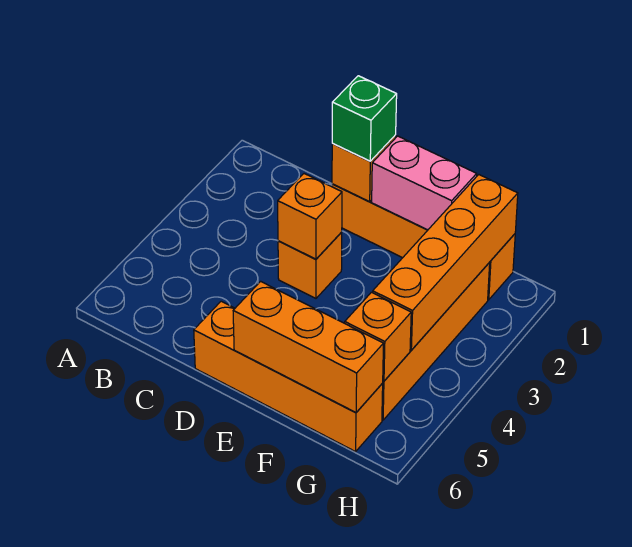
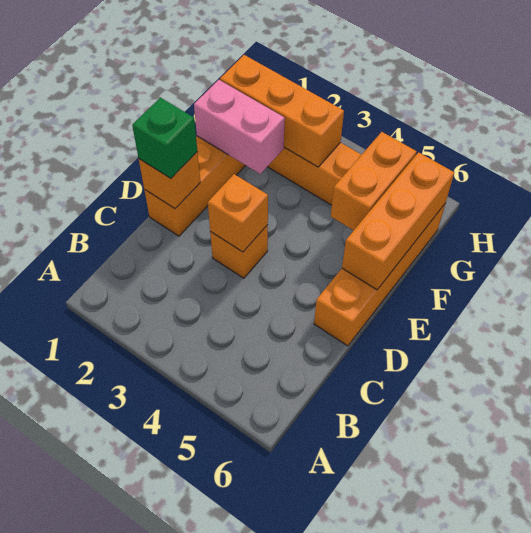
pink brick E1:F1 level 2 -> pink brick F1:F2 level 2
orange brick G1:G4 level 2 -> orange brick G1:G3 level 2
orange brick G5 level 2 -> orange brick F5:G5 level 2

